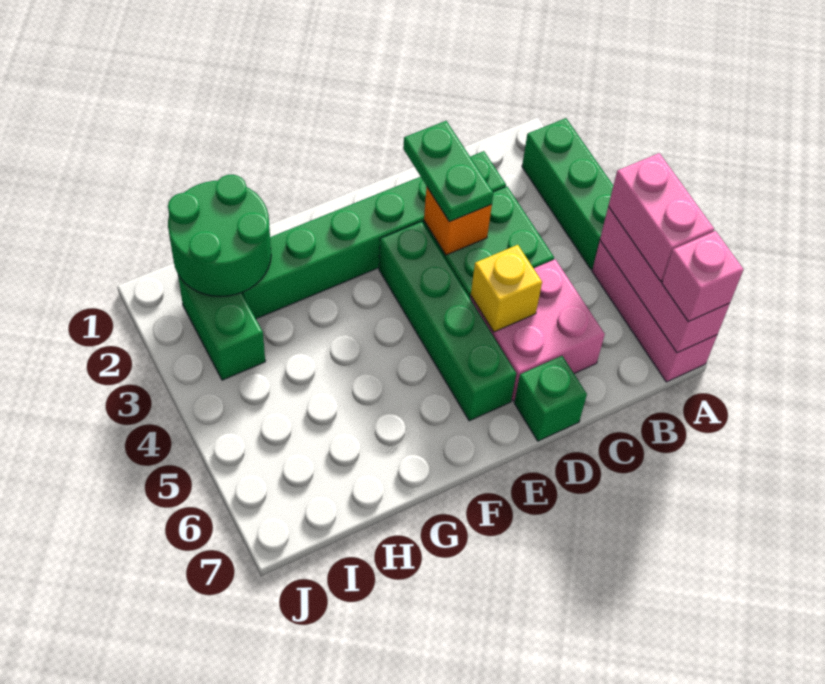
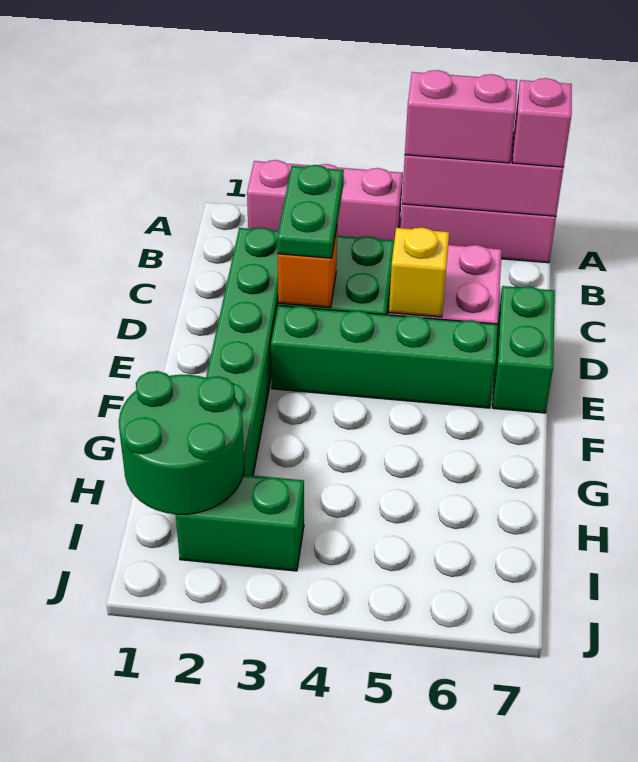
green brick A2:A4 level 1 -> pink brick A2:A4 level 1
green plate D2:D3 level 3 -> green plate C3:D3 level 3
green brick D7 level 1 -> green brick D7:E7 level 1

